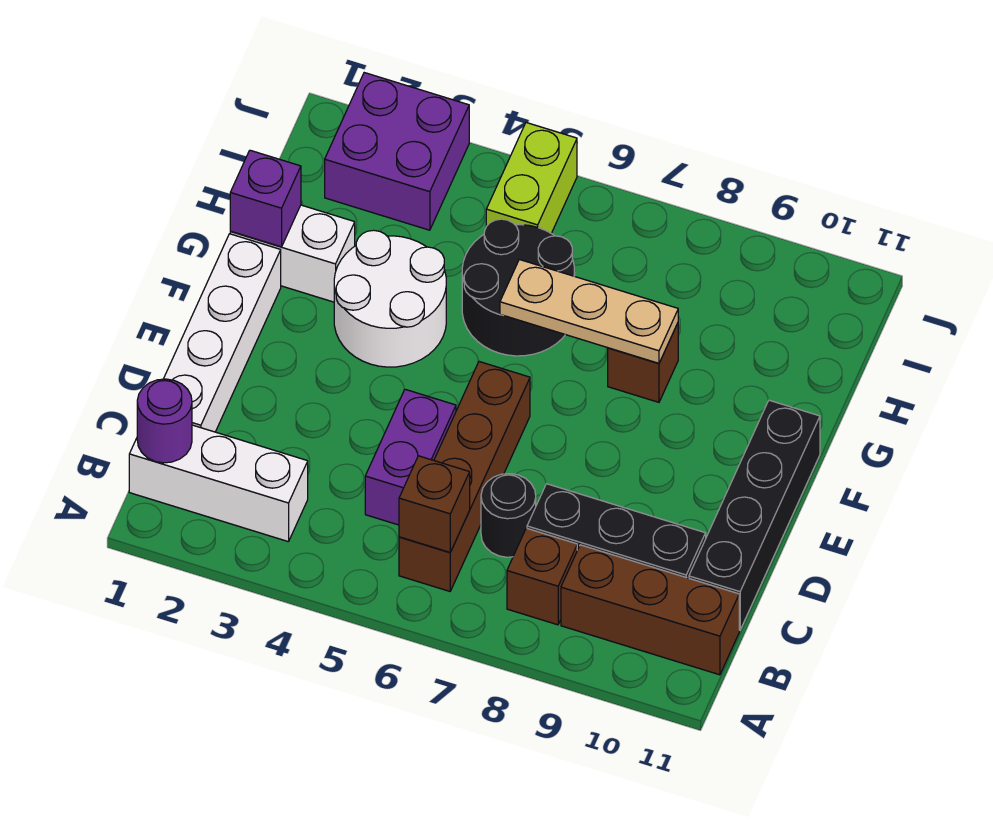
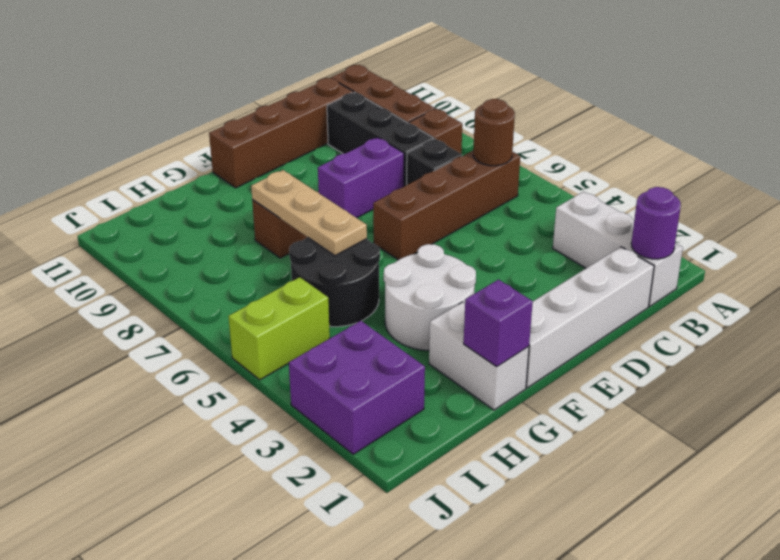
brown brick B6 level 2 -> brown round brick B6 level 2
purple brick C5:D5 level 1 -> purple brick D8:E8 level 1
black round brick C7 level 1 -> black brick C7 level 1
black brick C11:F11 level 1 -> brown brick C11:F11 level 1

